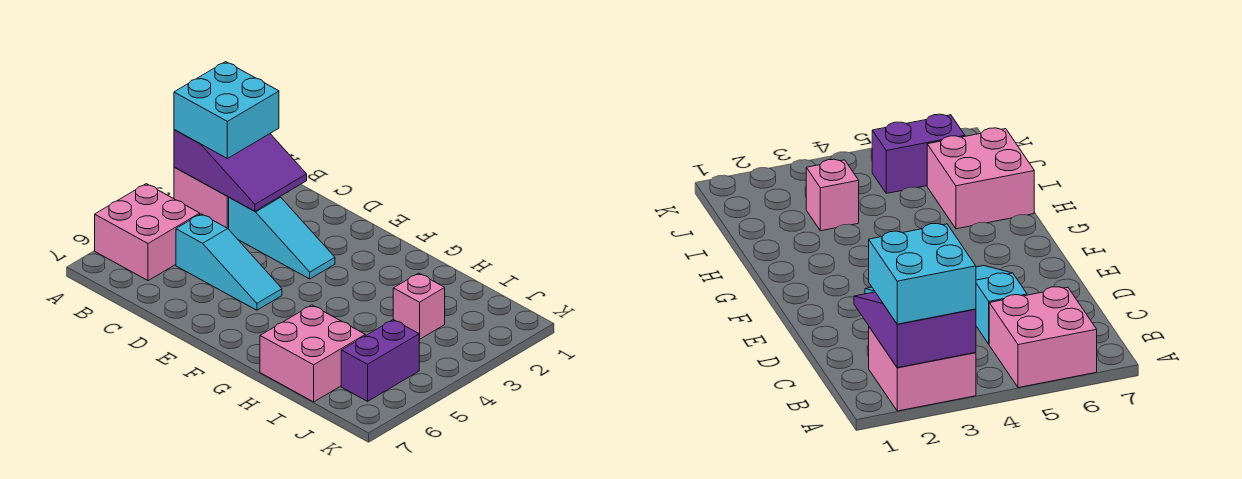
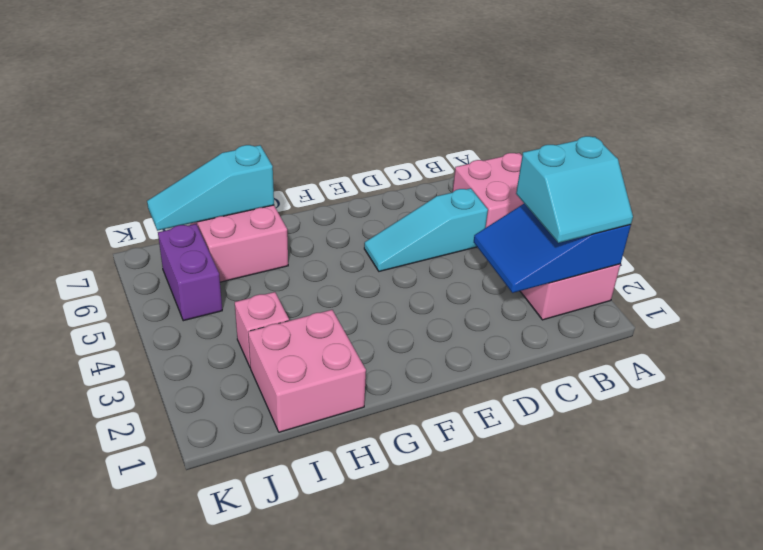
purple slope A2:C3 level 2 top A -> blue slope A2:C3 level 2 top A
cyan brick A2:B3 level 3 -> cyan slope A2:B3 level 3 top 3
cyan slope C3:E3 level 1 top C -> cyan slope H7:J7 level 2 top H
none -> pink brick H1:I2 level 1

